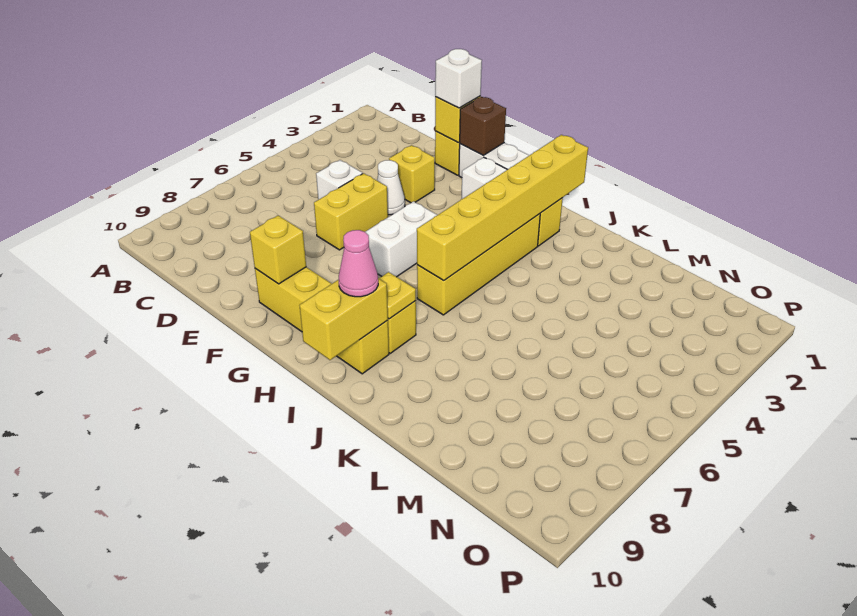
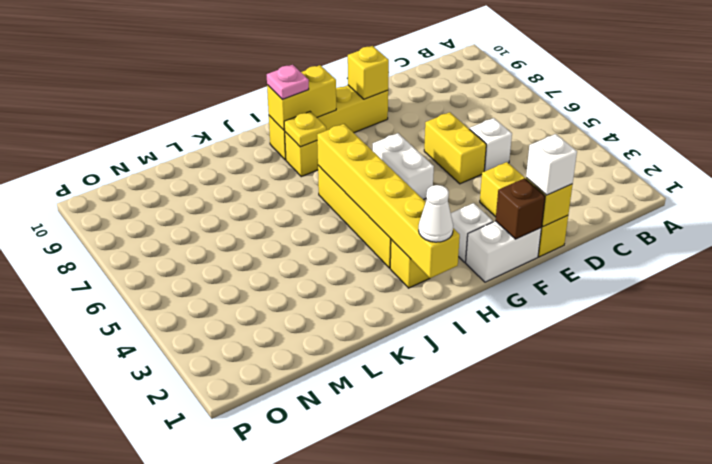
white cone E4 level 1 -> white cone I1 level 3
yellow brick I9:I10 level 2 -> yellow brick H9:I9 level 2
pink cone I9 level 3 -> pink plate I9 level 3

